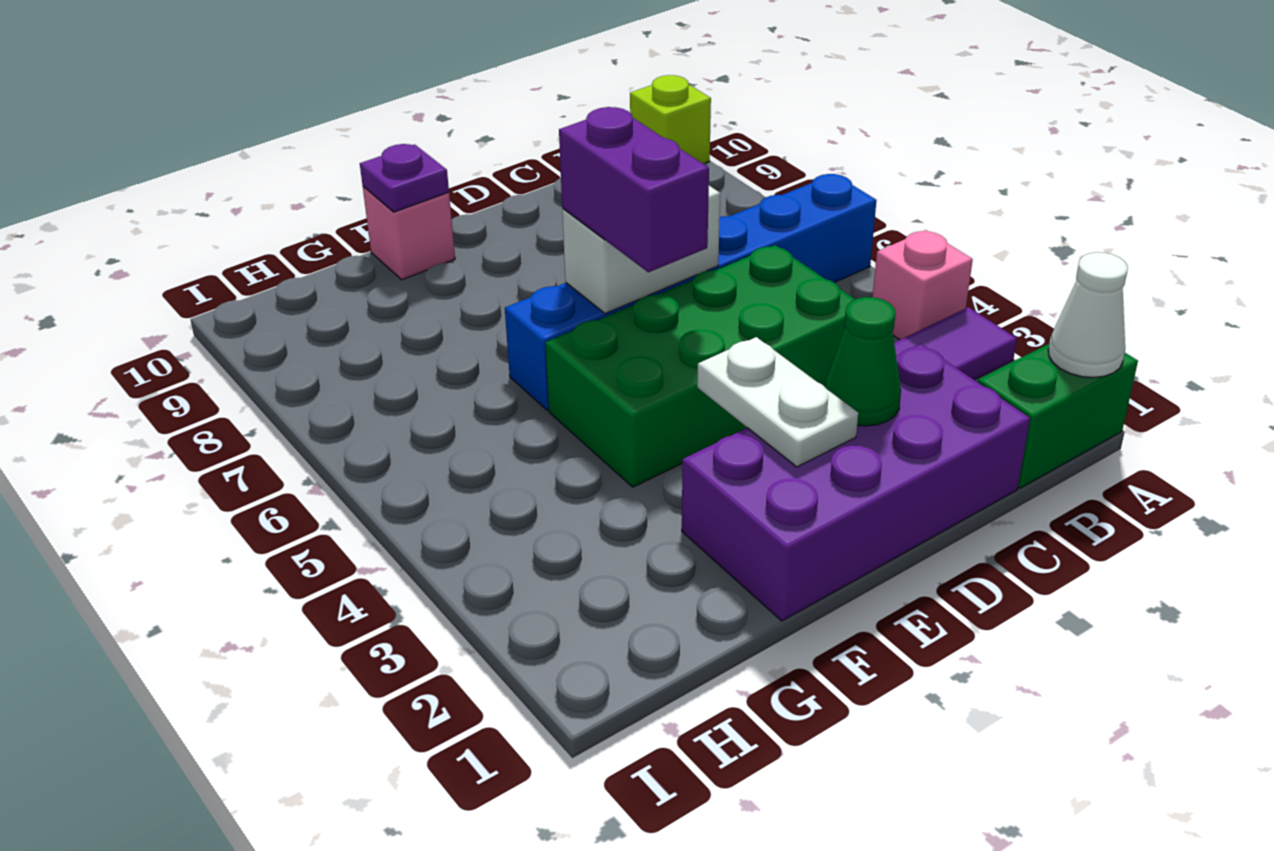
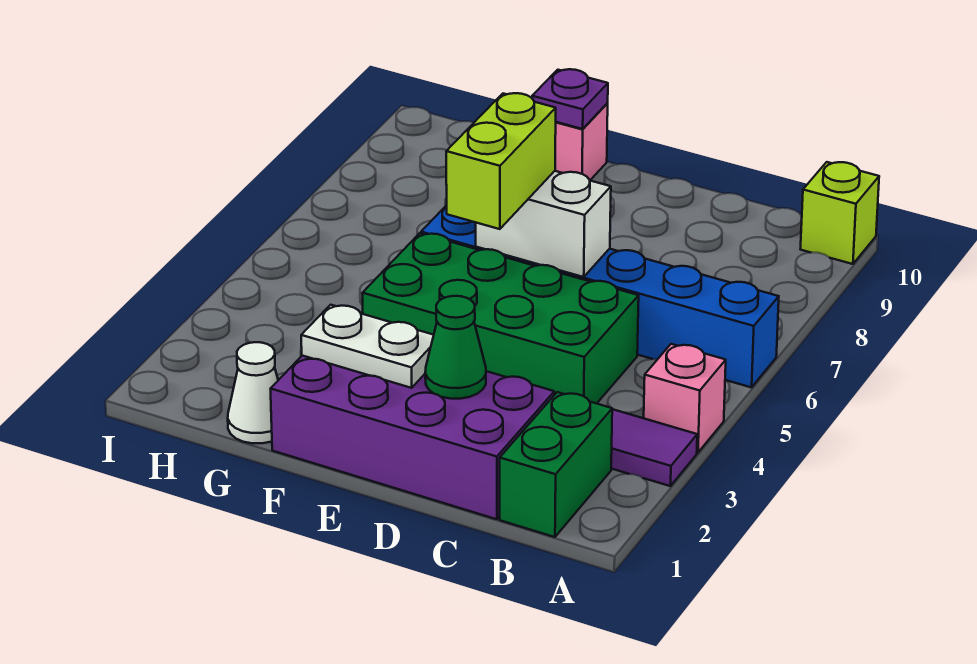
green brick A1:B1 level 1 -> green brick B1:B2 level 1
white cone A1 level 2 -> white cone G1 level 1
white plate E2:E3 level 2 -> white plate E2:F2 level 2
purple brick E5:E6 level 3 -> lime brick E5:E6 level 3

